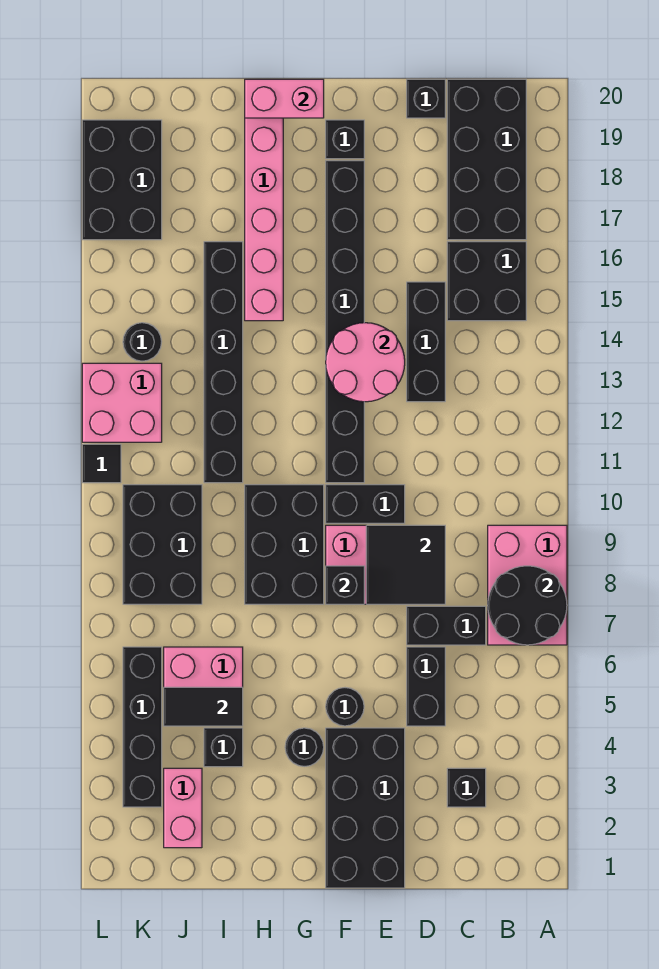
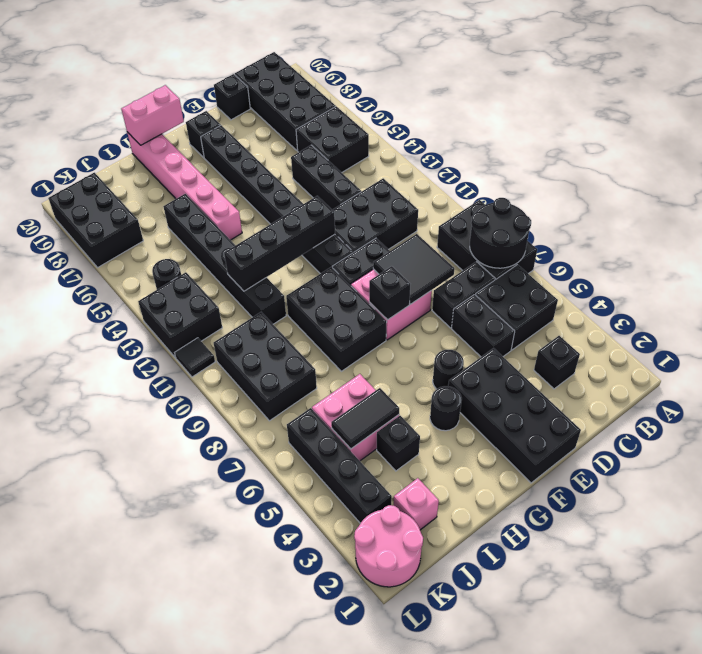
pink brick A7:B9 level 1 -> black brick A7:B9 level 1
none -> black brick B5:C6 level 1
none -> black brick C11:E12 level 1
pink round brick E13:F14 level 2 -> pink round brick K1:L2 level 1
none -> black brick F12:I12 level 2
pink brick J2:J3 level 1 -> pink brick J2 level 1
pink brick K12:L13 level 1 -> black brick K12:L13 level 1

